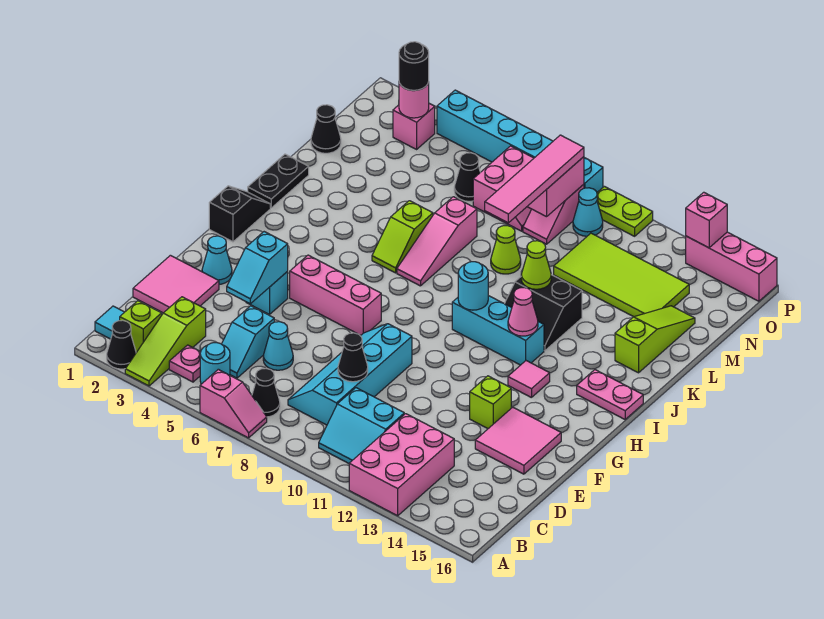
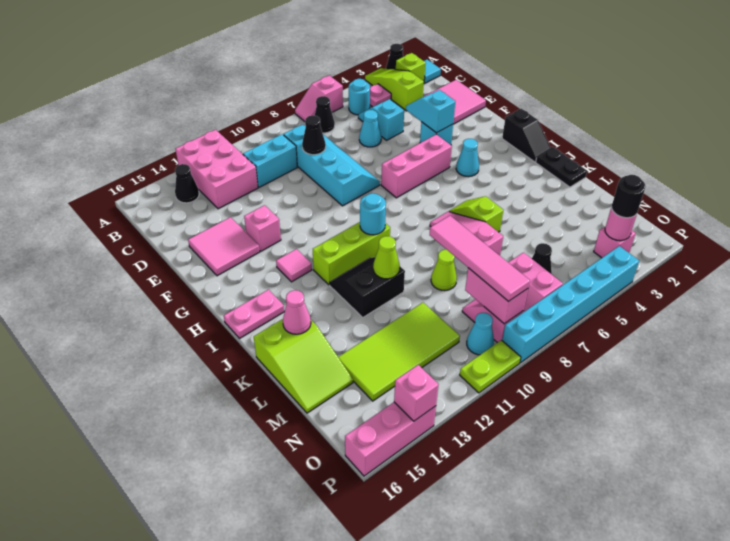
cyan cone F2 level 1 -> cyan cone H4 level 1
lime brick F13 level 1 -> pink brick F13 level 1
cyan brick I10:I12 level 1 -> lime brick I10:I12 level 1
pink cone I12 level 2 -> pink cone K15 level 2
lime slope K15:M15 level 1 top K -> lime slope K15:M16 level 1 top K
black cone M1 level 1 -> black cone B14 level 1

